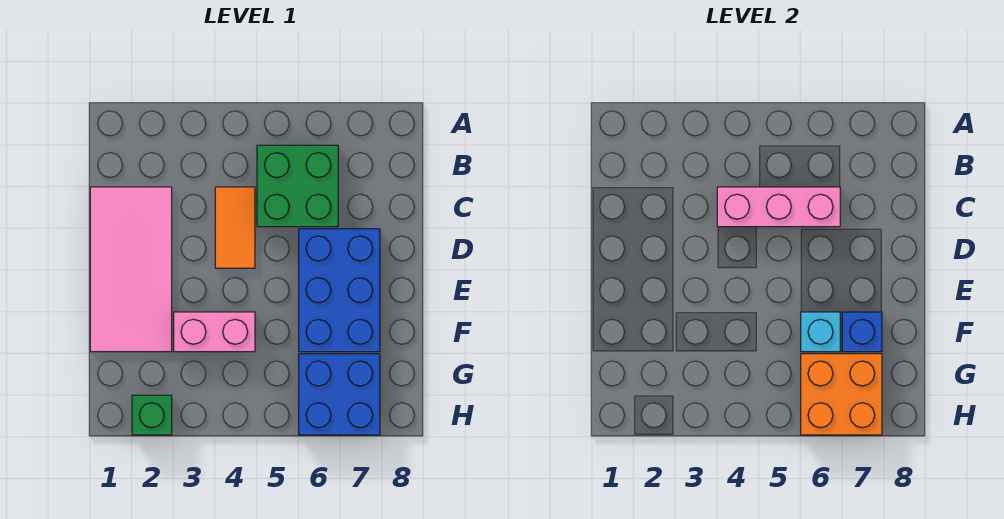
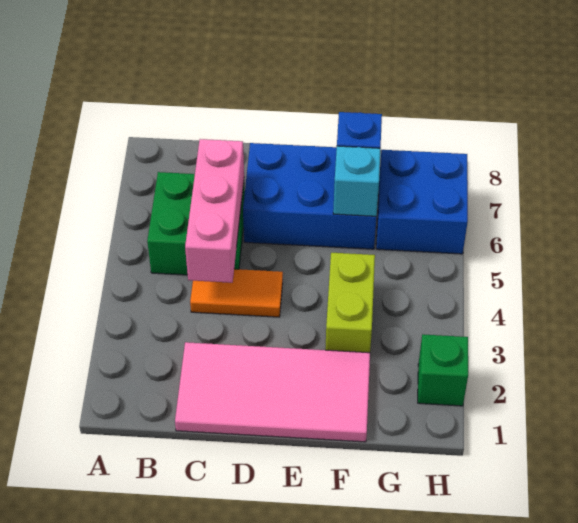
pink brick F3:F4 level 1 -> lime brick F3:F4 level 1
orange brick G6:H7 level 2 -> none

